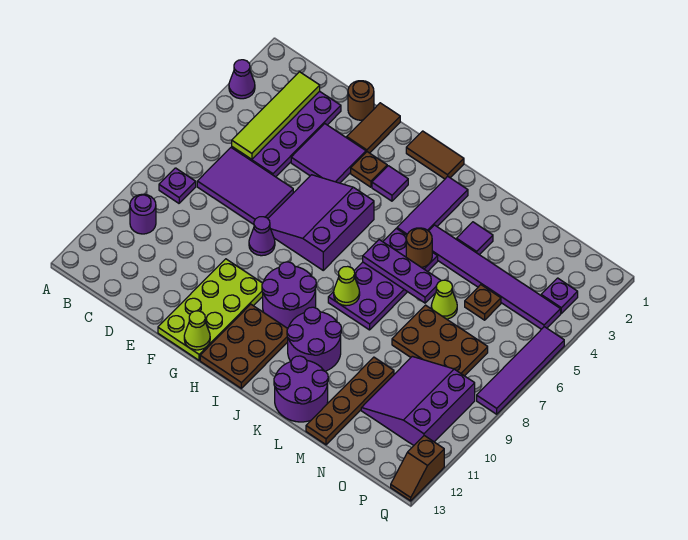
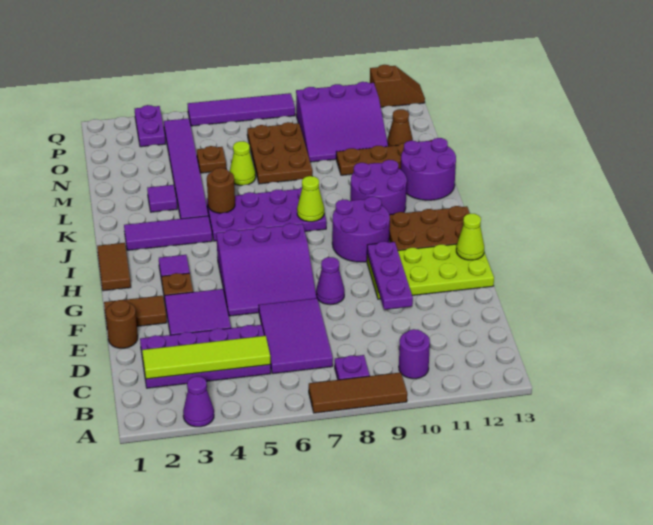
none -> brown tile A7:A9 level 1
purple plate J6:L6 level 2 -> purple plate E10:G10 level 2
none -> brown cone N12 level 1
purple plate P3 level 1 -> purple plate P3:Q3 level 1

